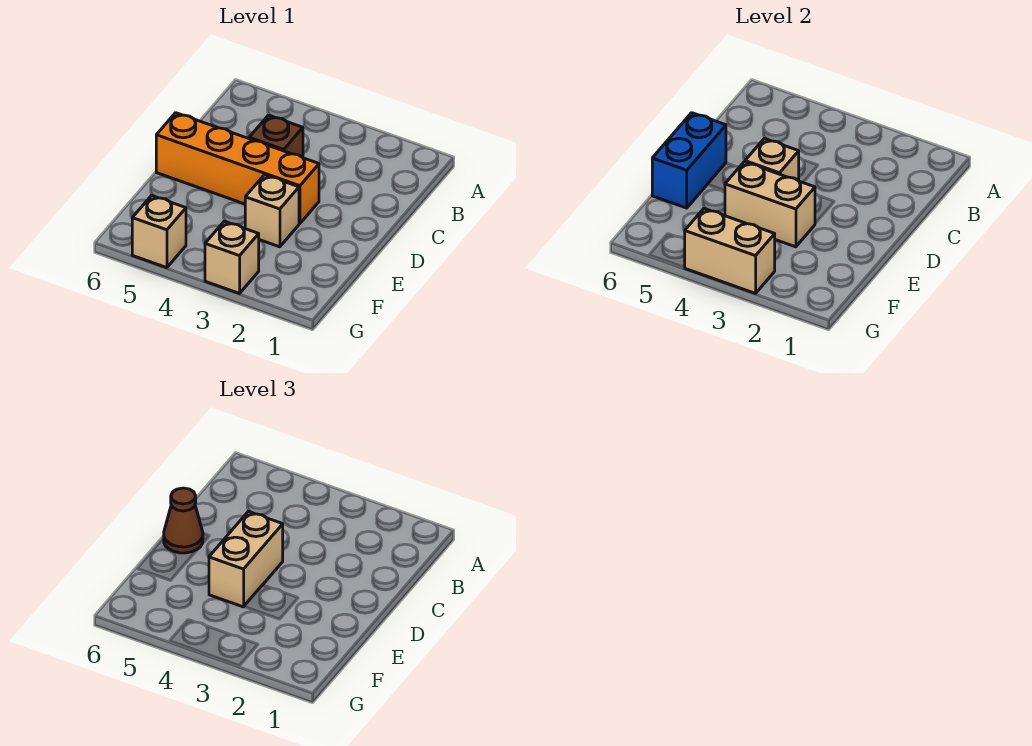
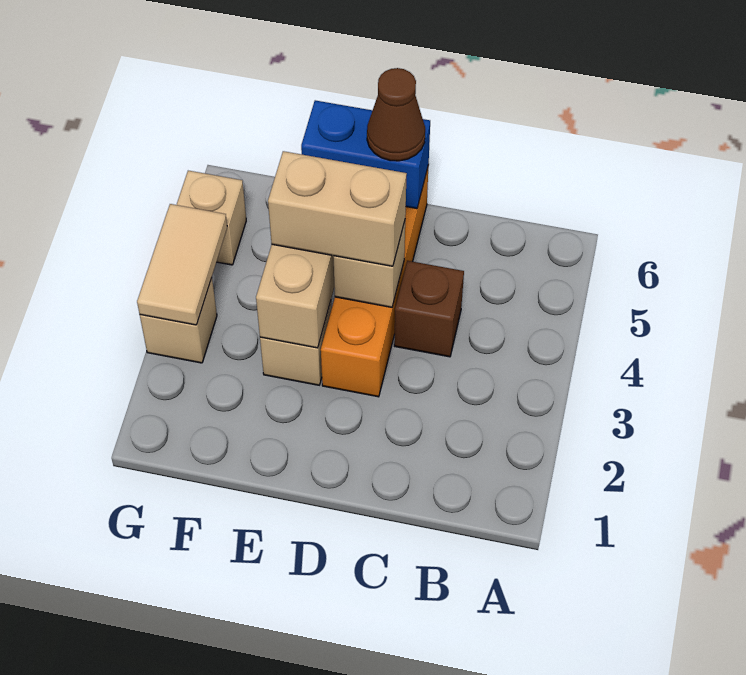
tan brick G3:G4 level 2 -> tan tile G3:G4 level 2

